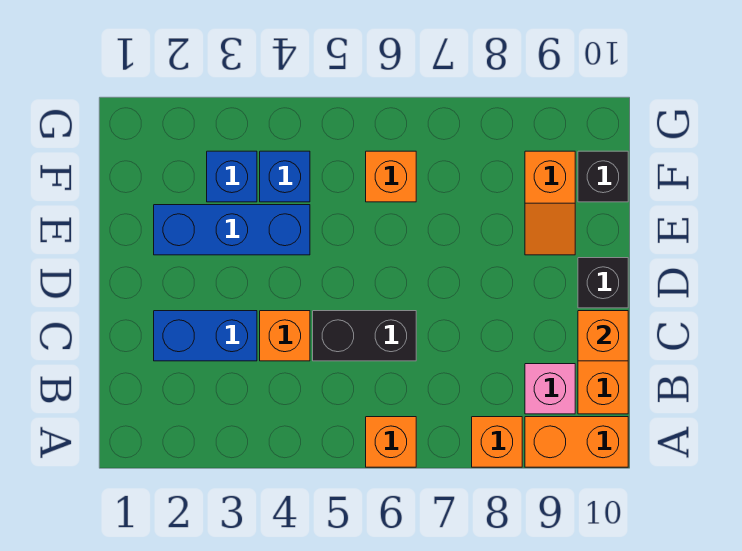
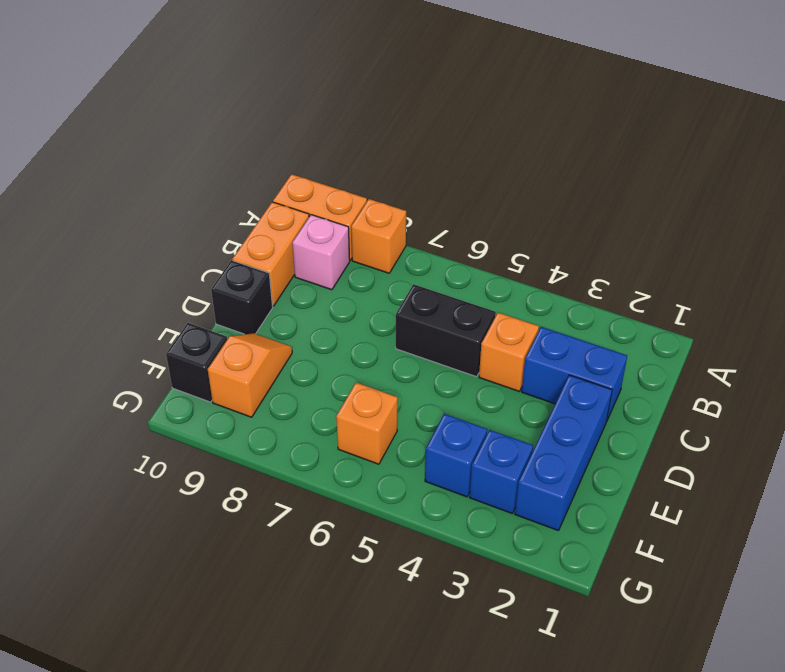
orange brick A6 level 1 -> none
orange brick C10 level 2 -> none
blue brick E2:E4 level 1 -> blue brick D2:F2 level 1

